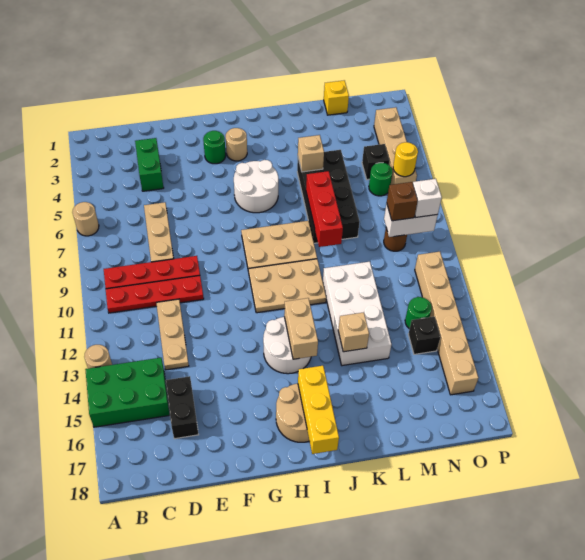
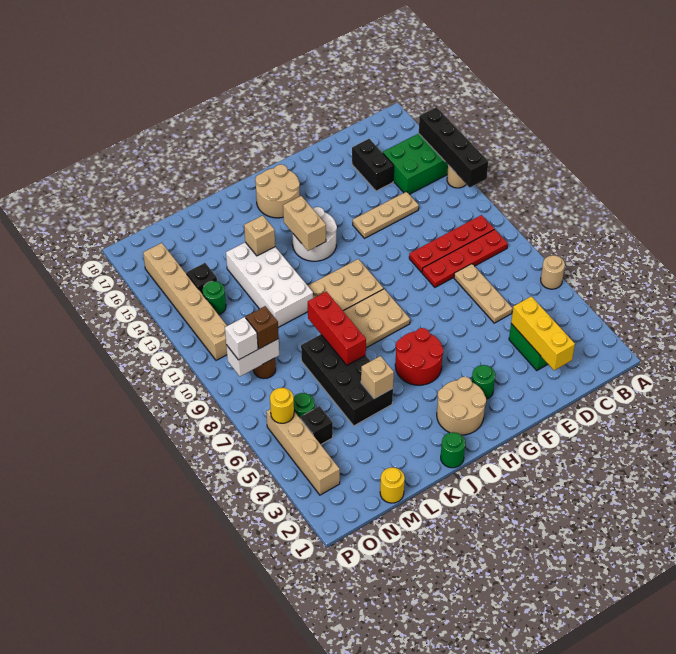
none -> black brick A12:A15 level 2
tan plate D11:D13 level 1 -> tan plate D13:F13 level 1
tan round brick H3 level 1 -> tan round brick H2:I3 level 1
white round brick H5:I6 level 1 -> red round brick H5:I6 level 1
yellow brick I16:I18 level 2 -> yellow brick D2:D4 level 2
none -> green round brick J1 level 1
yellow brick M1 level 1 -> yellow round brick M1 level 1

